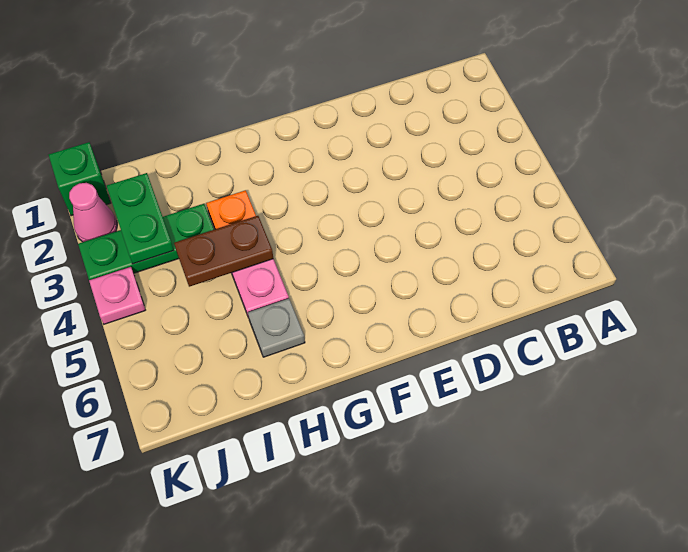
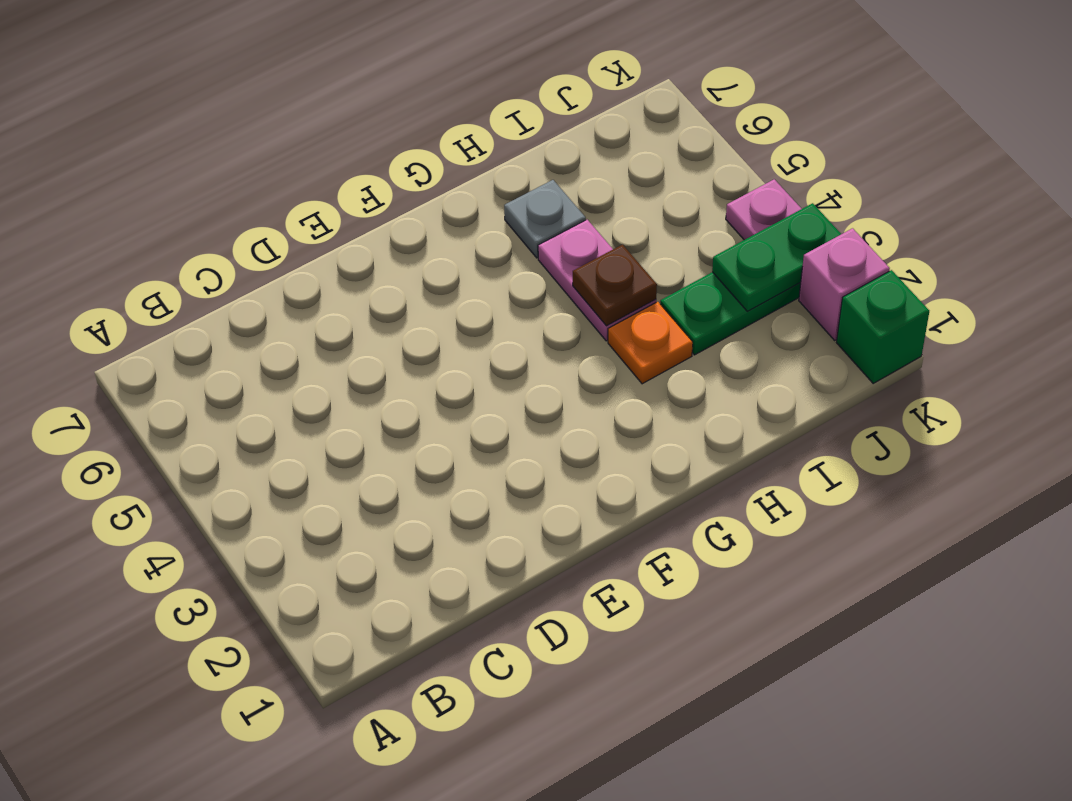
brown plate H4:I4 level 2 -> brown plate H4 level 2
green plate J2:J3 level 2 -> green plate J3:K3 level 2
pink cone K2 level 1 -> pink brick K2 level 1

